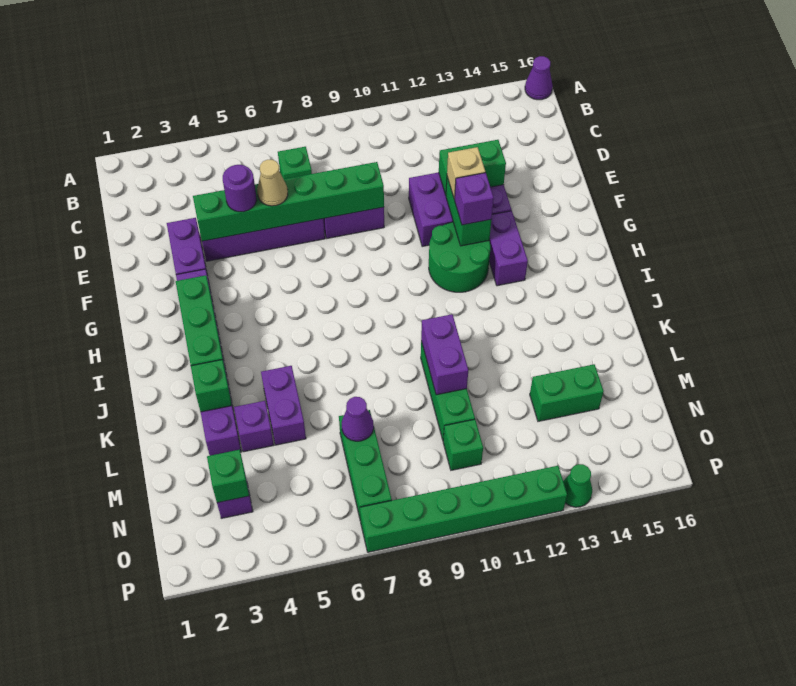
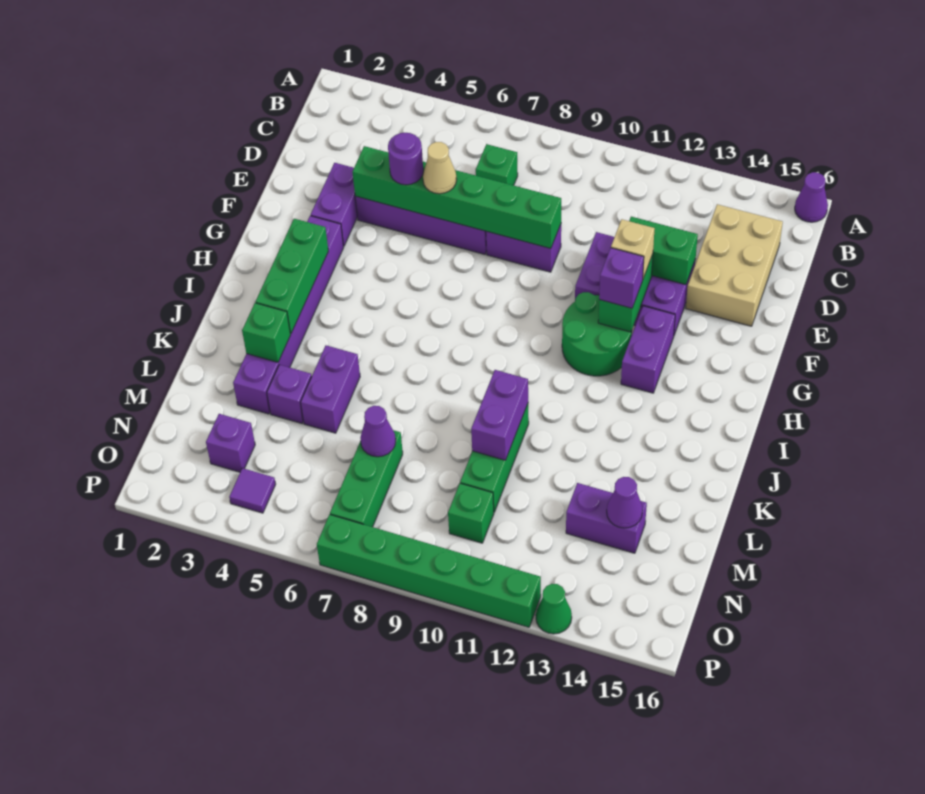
none -> tan brick C14:E15 level 1
green brick M13:M14 level 1 -> purple brick M13:M14 level 1
none -> purple cone M14 level 2
green brick N3 level 2 -> none
none -> purple tile O4 level 1

